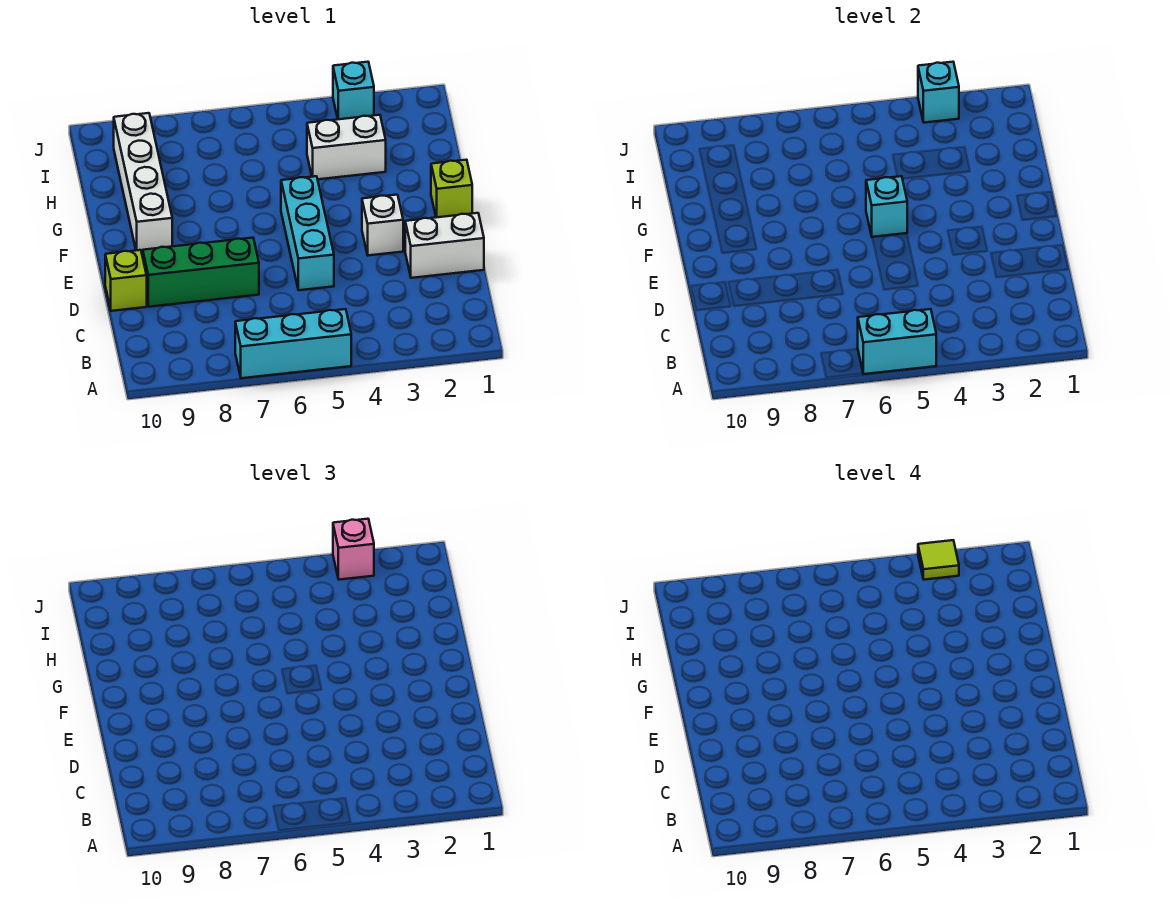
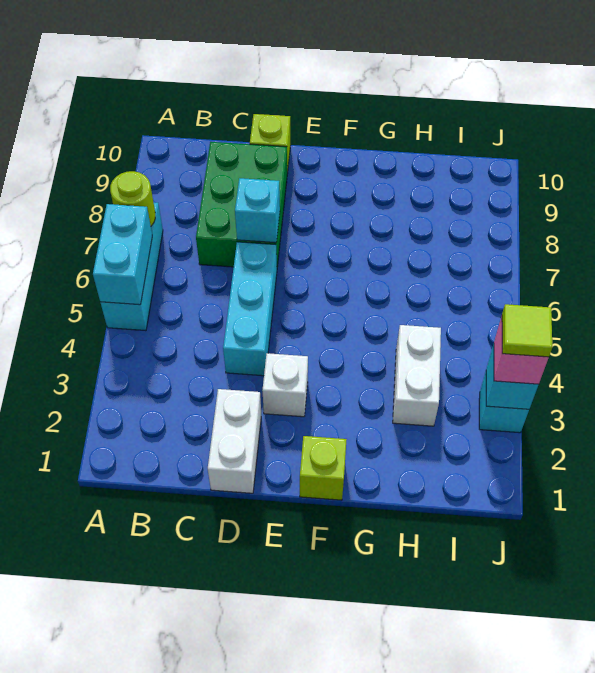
none -> lime round brick A7 level 2
cyan brick D5:F5 level 1 -> cyan brick D4:D6 level 1
green brick D7:D9 level 1 -> green brick C7:D9 level 1
cyan brick F5 level 2 -> cyan brick D7 level 2
white brick F9:I9 level 1 -> none

